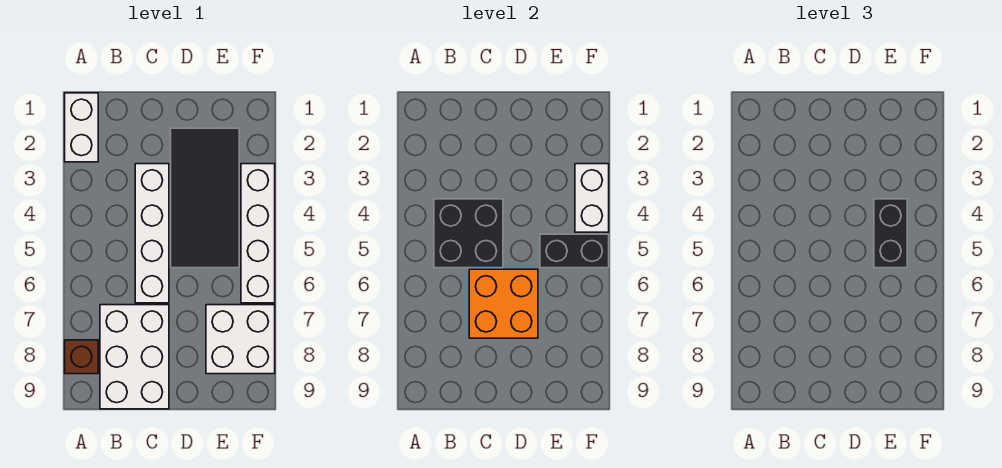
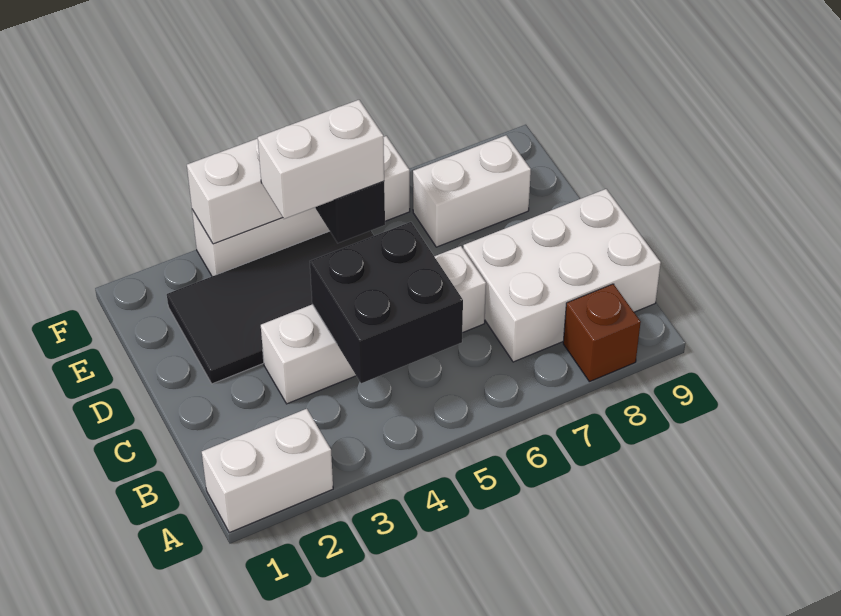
orange brick C6:D7 level 2 -> none
black brick E4:E5 level 3 -> white brick E4:E5 level 3
white brick E7:F8 level 1 -> white brick E7:E8 level 1

